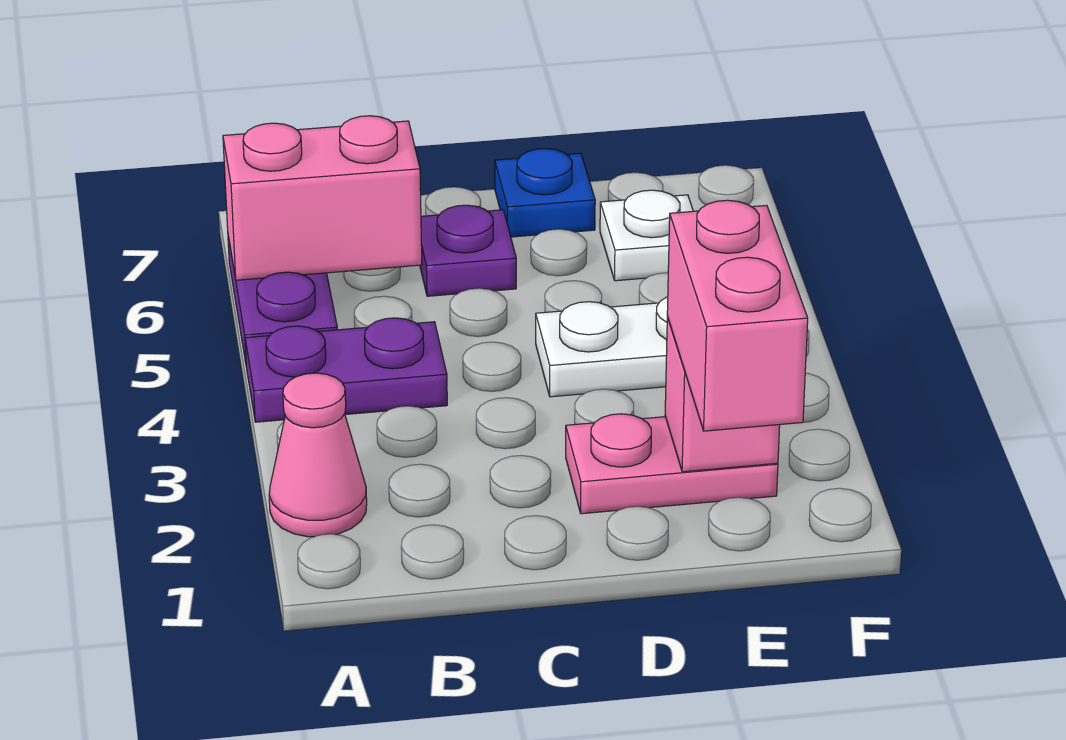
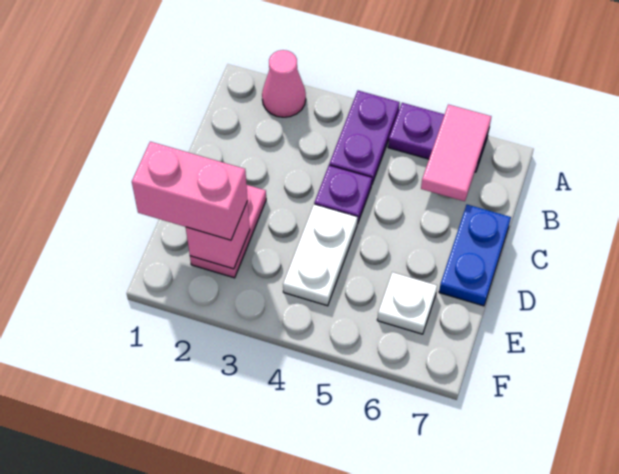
pink brick A6:B6 level 2 -> pink tile A6:B6 level 2
purple plate C6 level 1 -> purple plate C4 level 1
blue plate D7 level 1 -> blue plate C7:D7 level 1

